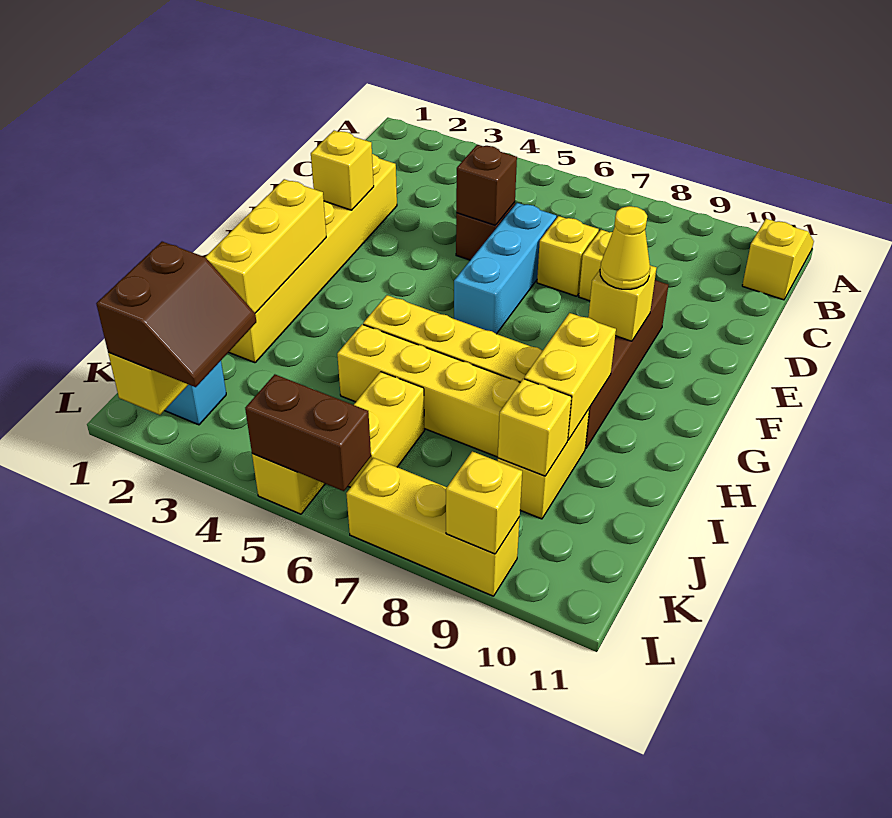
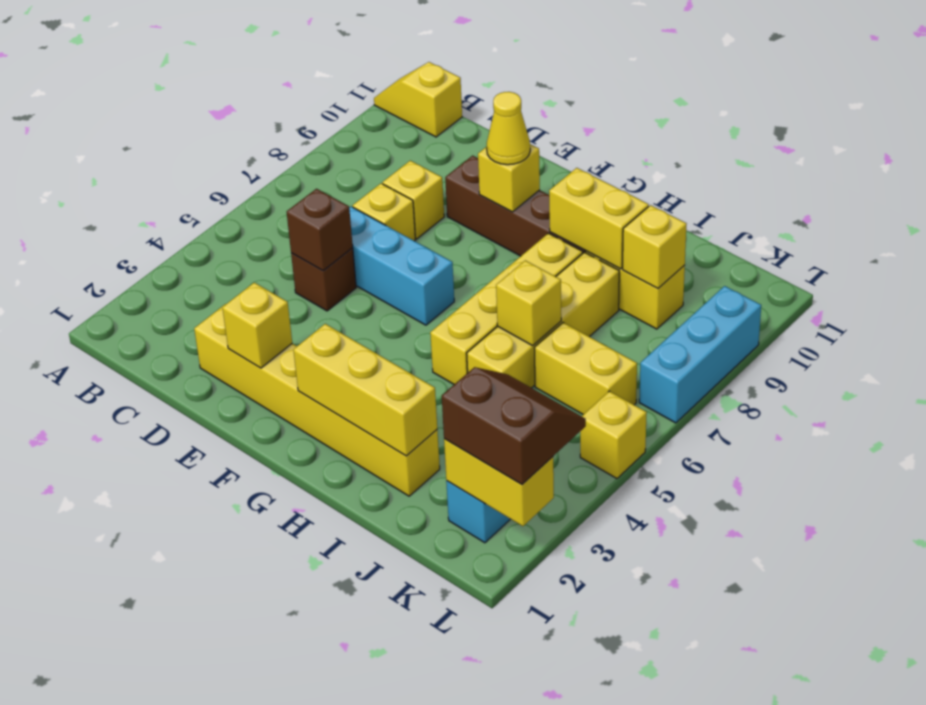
brown brick L5:L6 level 2 -> none
yellow brick L7:L9 level 1 -> cyan brick L7:L9 level 1
yellow brick L9 level 2 -> yellow brick I6 level 2

